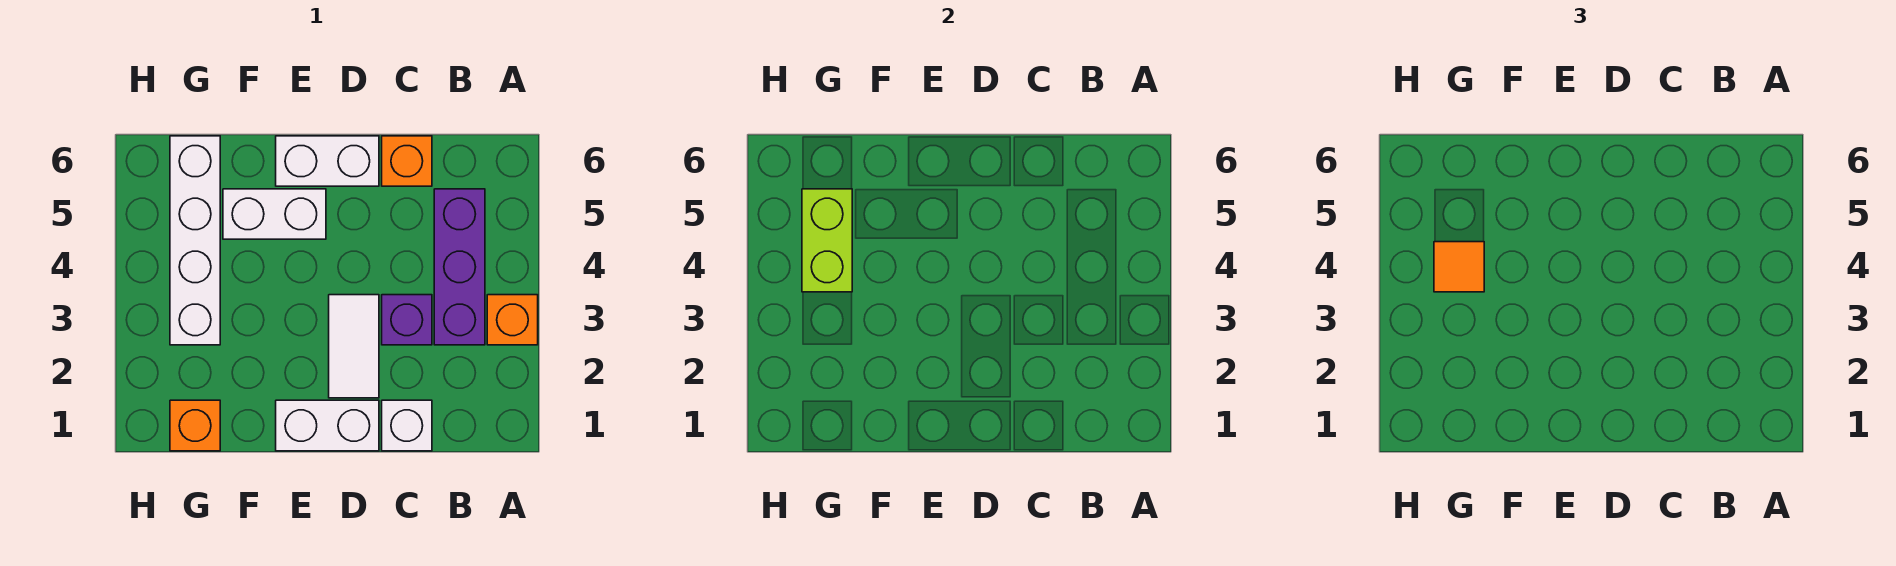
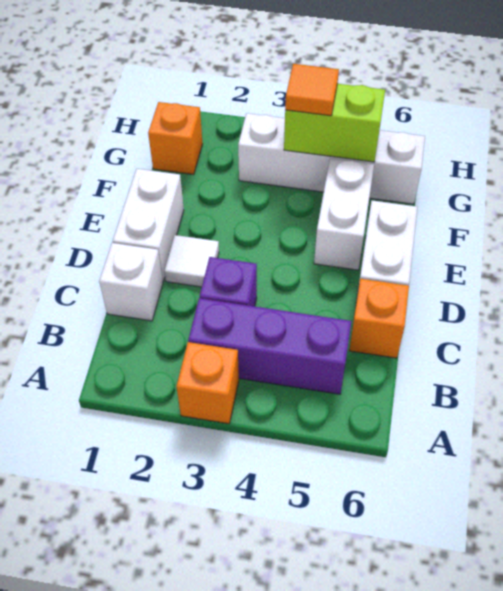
white tile D2:D3 level 1 -> white tile D2 level 1

